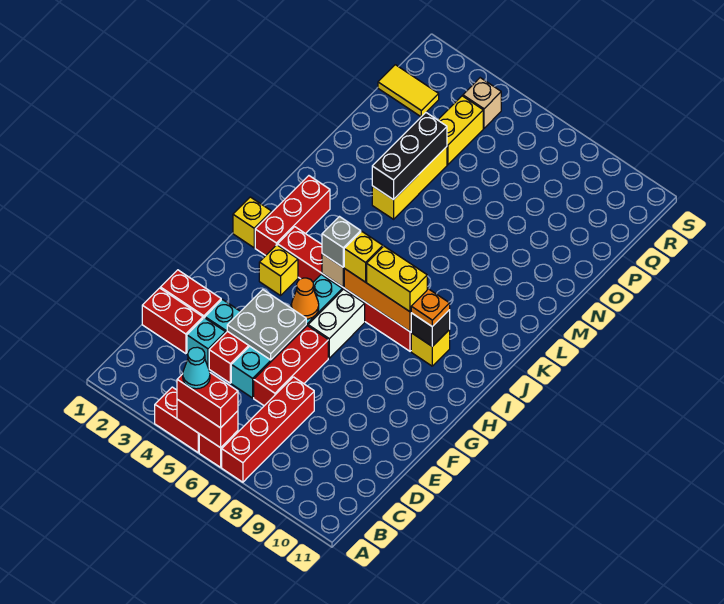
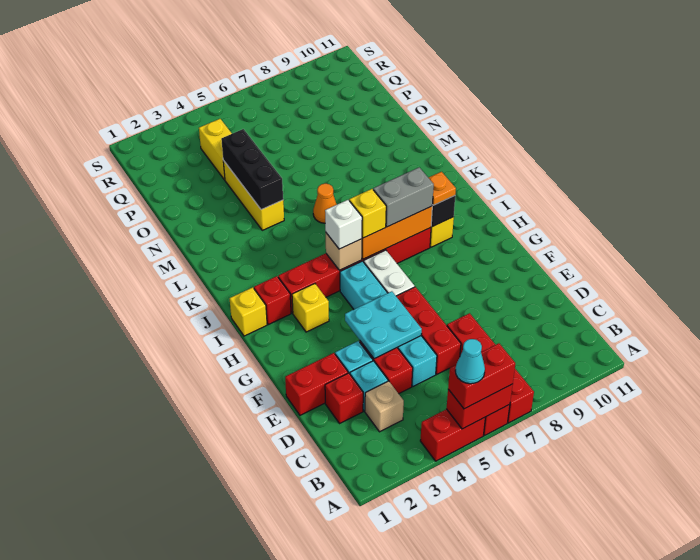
red brick D1:D2 level 1 -> red brick D2 level 1
grey plate E4:F5 level 2 -> cyan plate E4:F5 level 2
orange cone G5 level 2 -> orange cone L6 level 1
red brick I2:K2 level 1 -> red brick I2 level 1
grey brick I5 level 3 -> white brick I5 level 3
yellow brick I7:I8 level 3 -> grey brick I7:I8 level 3
yellow tile Q1:Q2 level 1 -> none
tan brick R4 level 1 -> tan brick C3 level 1

